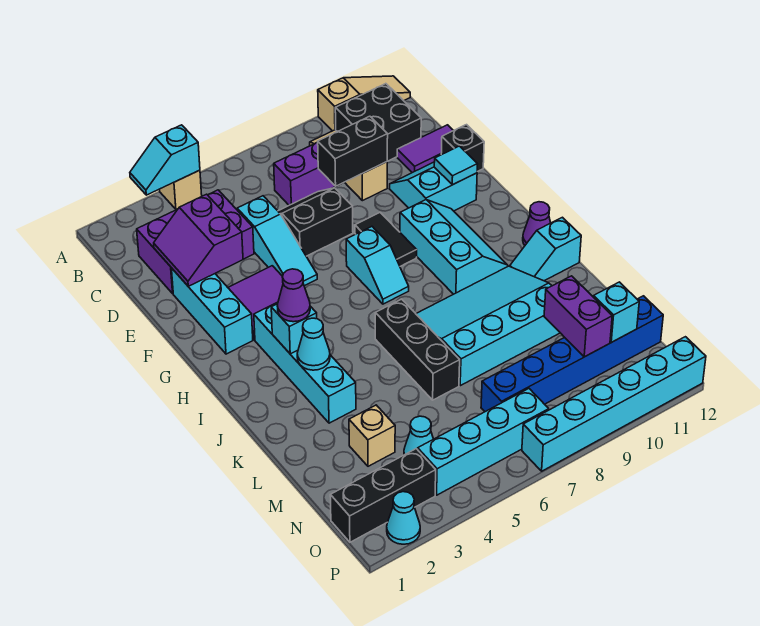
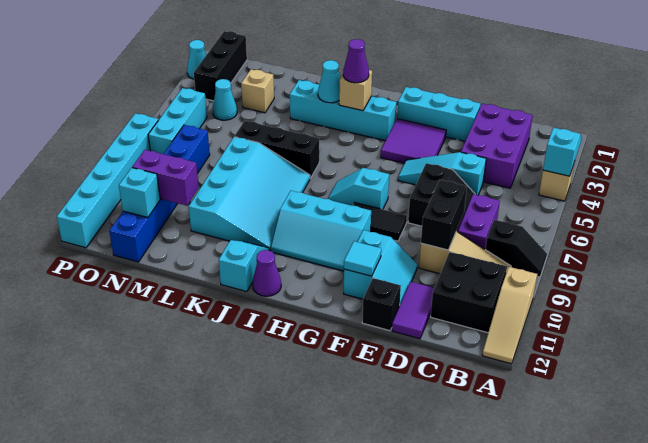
none -> black slope A8:B8 level 1 top B
purple slope D2:E3 level 2 top 3 -> none
cyan brick I3 level 2 -> tan brick I3 level 2
cyan brick O4:O7 level 1 -> cyan brick O5:O7 level 1

